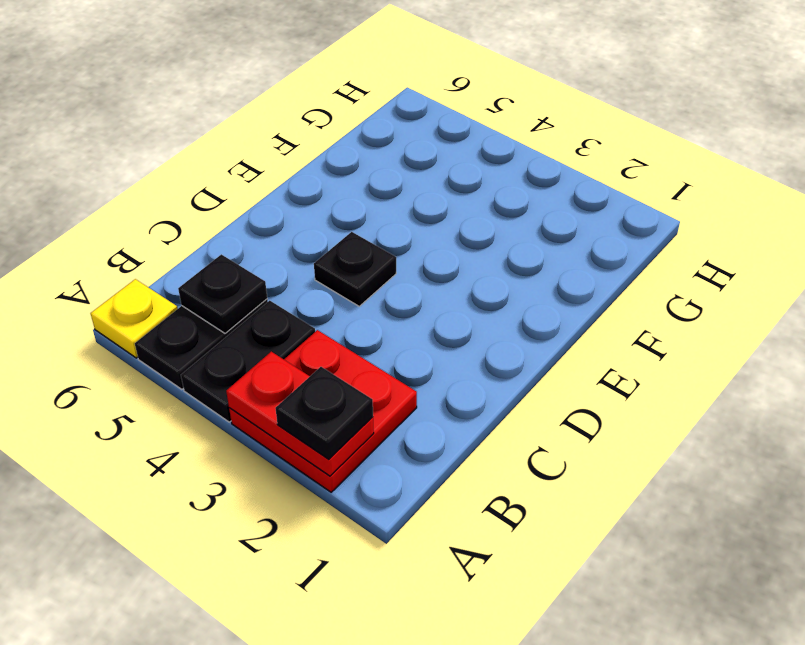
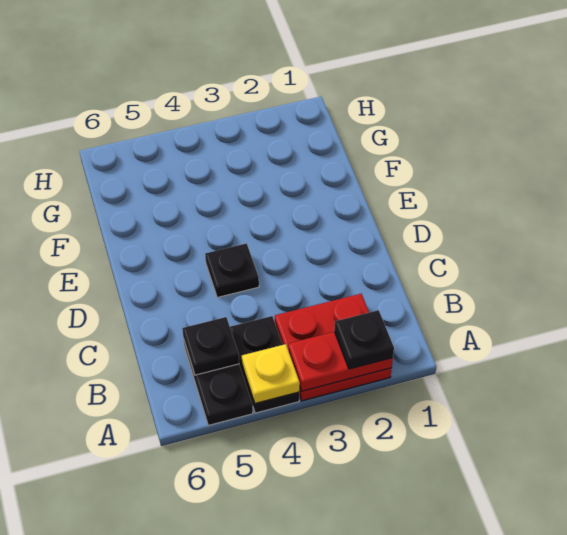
yellow plate A6 level 1 -> yellow plate A4 level 2

